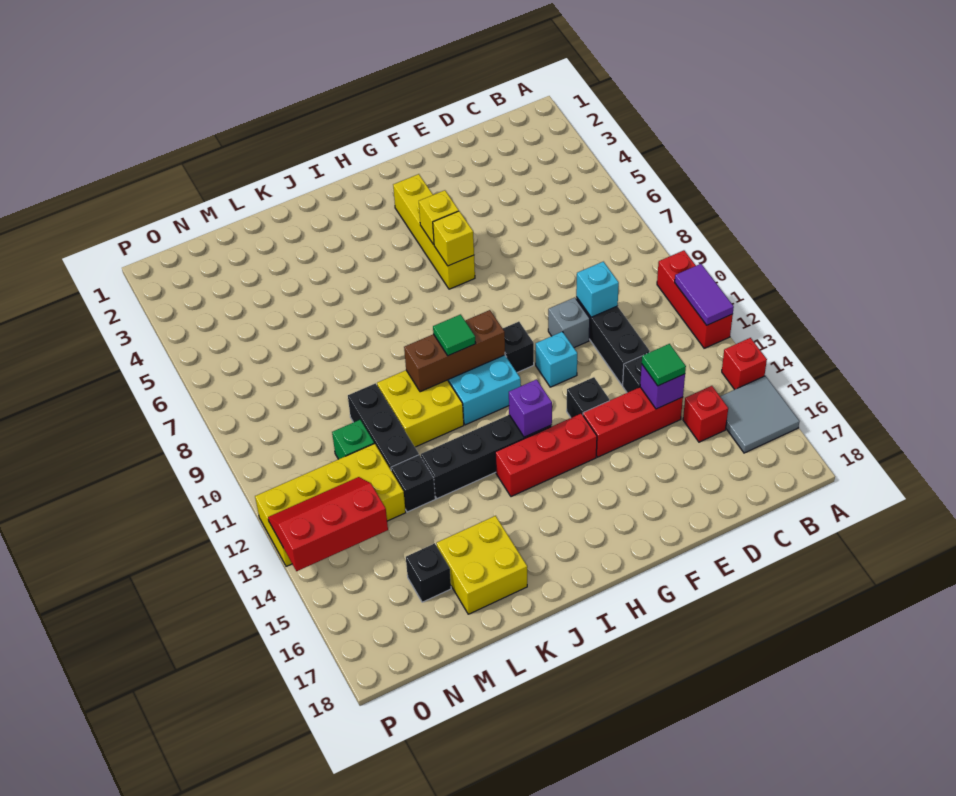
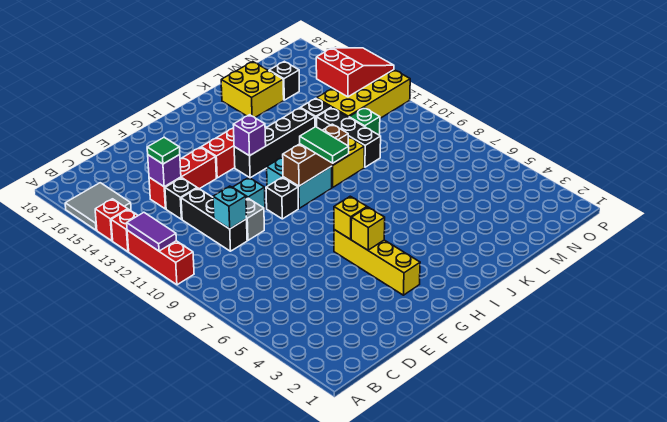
red brick C15 level 1 -> red brick A13 level 1
black brick F13 level 1 -> none
green tile I10 level 3 -> green tile I9:I10 level 3
red slope N13:P14 level 2 top 14 -> red slope N13:P14 level 2 top N

